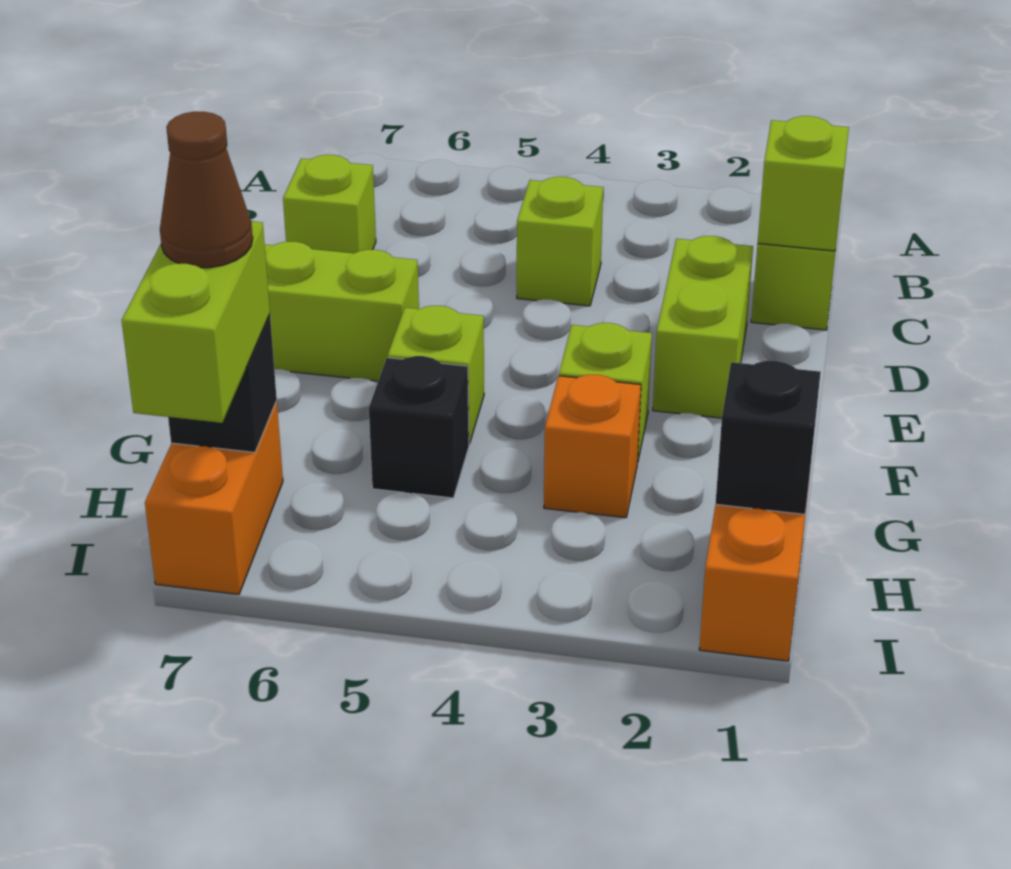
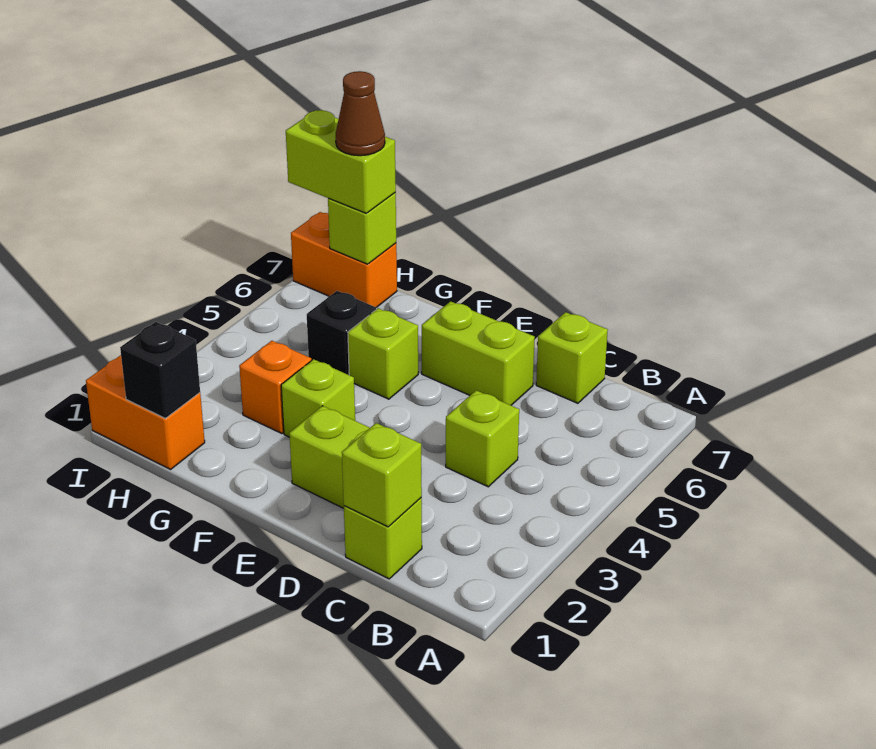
lime brick E6:E7 level 1 -> lime brick D6:E6 level 1
black brick H7 level 2 -> lime brick H7 level 2

